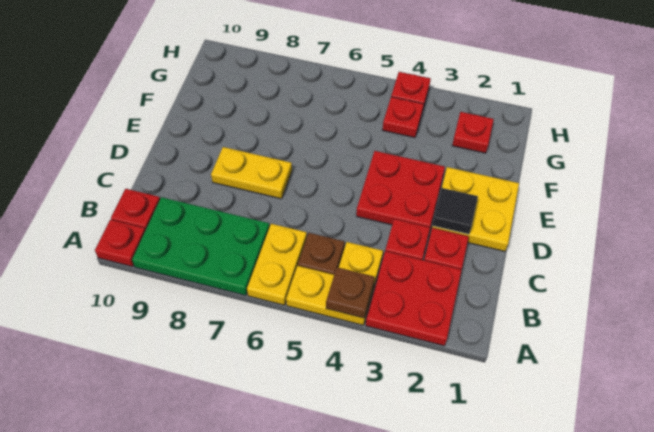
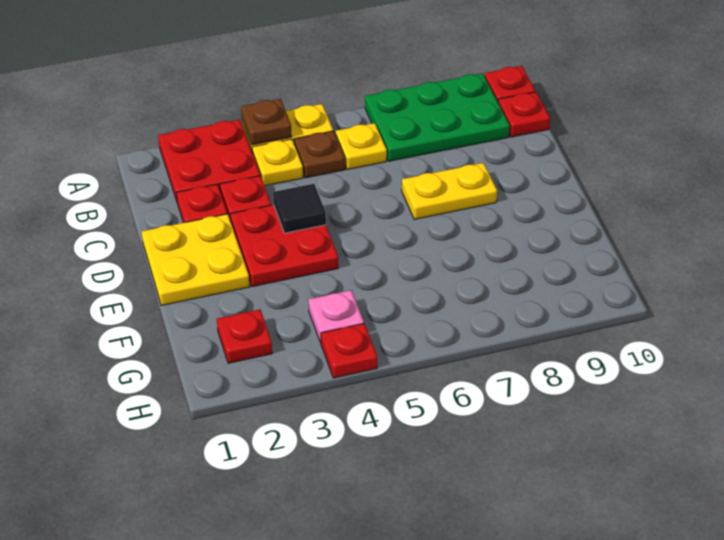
yellow plate A6:B6 level 1 -> yellow plate B6 level 1
black tile D2 level 2 -> black tile D4 level 2
red plate G4 level 1 -> pink plate G4 level 1

